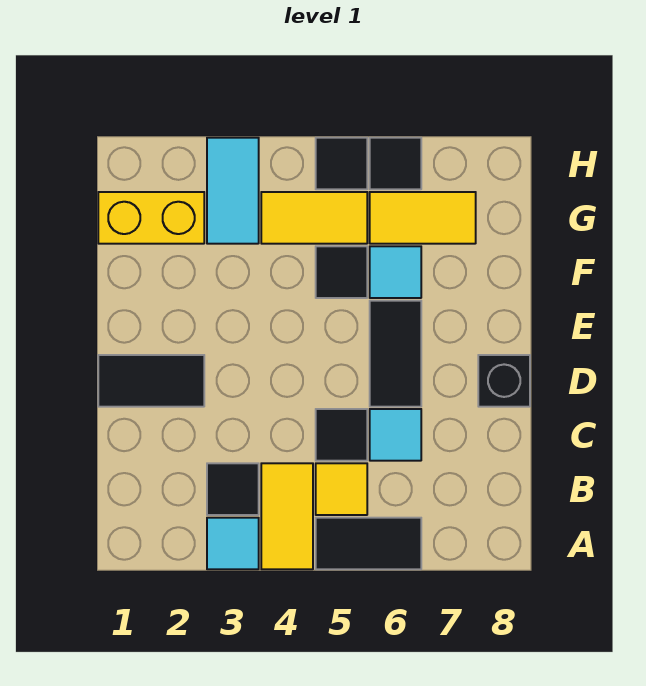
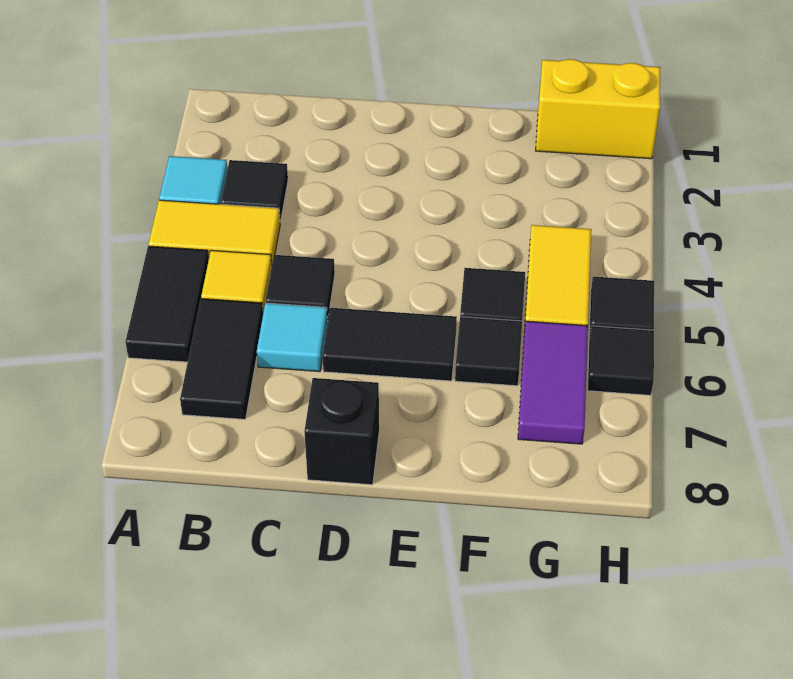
black tile D1:D2 level 1 -> black tile B6:B7 level 1
cyan tile F6 level 1 -> black tile F6 level 1
yellow brick G1:G2 level 1 -> yellow brick G1:H1 level 1
cyan tile G3:H3 level 1 -> none
yellow tile G6:G7 level 1 -> purple tile G6:G7 level 1

